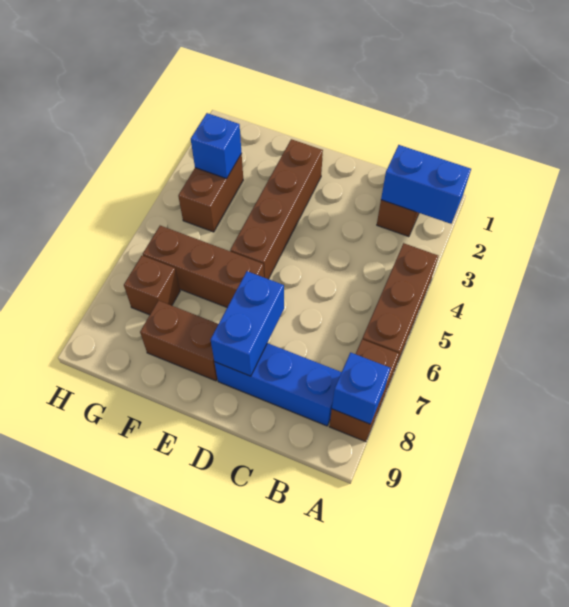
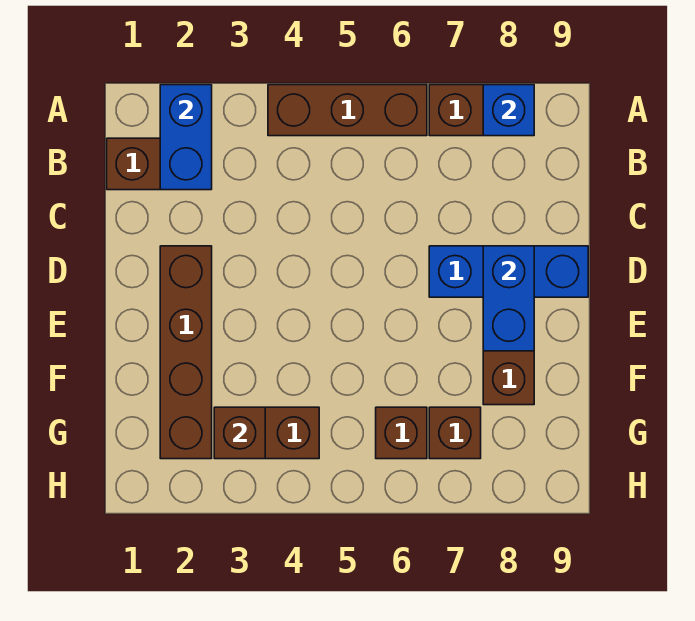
blue brick B8:D8 level 1 -> blue brick D7:D9 level 1
blue brick D7:D8 level 2 -> blue brick D8:E8 level 2
brown brick E2:E5 level 1 -> brown brick D2:G2 level 1
brown brick E6:G6 level 1 -> brown brick G6 level 1
blue brick G3 level 2 -> brown brick G3 level 2

